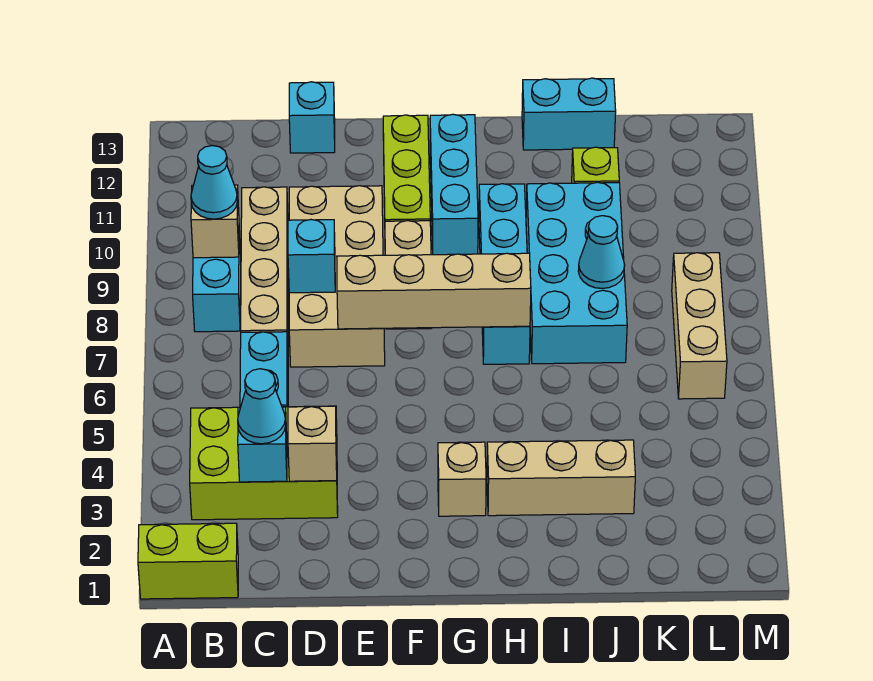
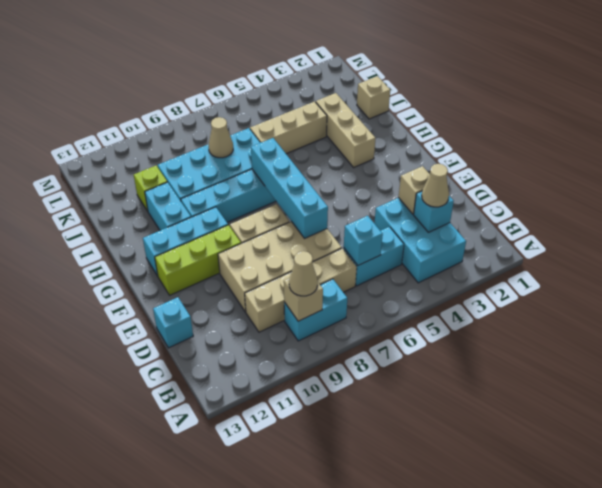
lime brick A1:B1 level 1 -> none
lime brick B3:D4 level 1 -> cyan brick B3:D4 level 1
cyan cone B9 level 3 -> tan cone B9 level 3
cyan cone C3 level 3 -> tan cone C3 level 3
cyan brick D8 level 2 -> cyan brick C6 level 2
tan brick E7:H7 level 2 -> cyan brick E7:H7 level 2
tan brick G3 level 1 -> tan brick J1 level 1
cyan brick I13:J13 level 1 -> cyan brick H11:I11 level 1
cyan cone J8 level 2 -> tan cone J8 level 2
tan brick L6:L8 level 1 -> tan brick J4:J6 level 1

